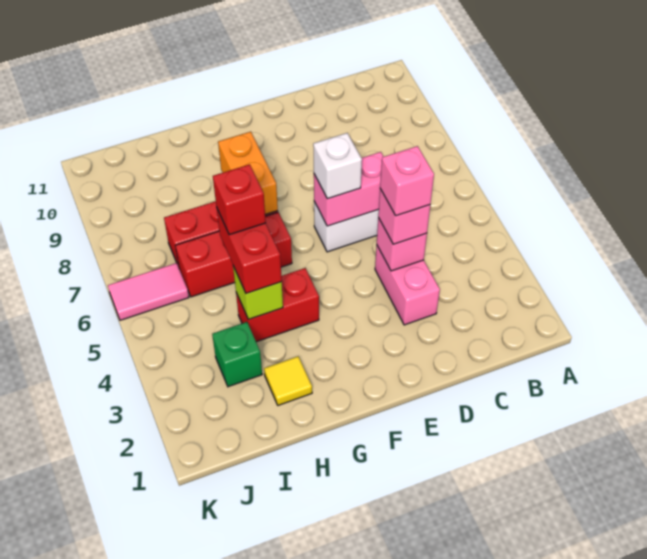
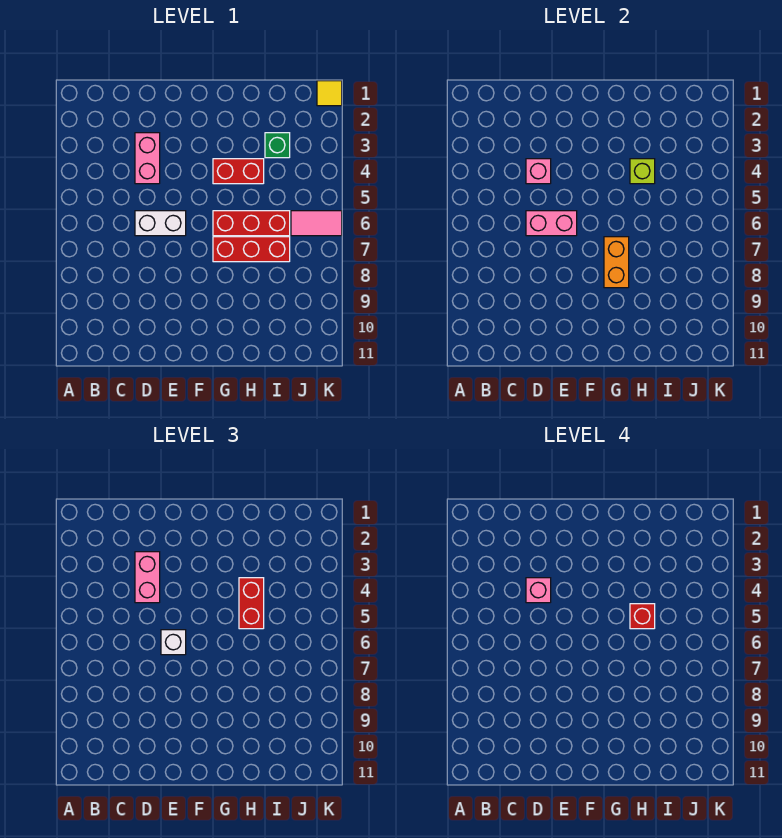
pink brick D4 level 3 -> pink brick D3:D4 level 3
yellow tile H2 level 1 -> yellow tile K1 level 1

